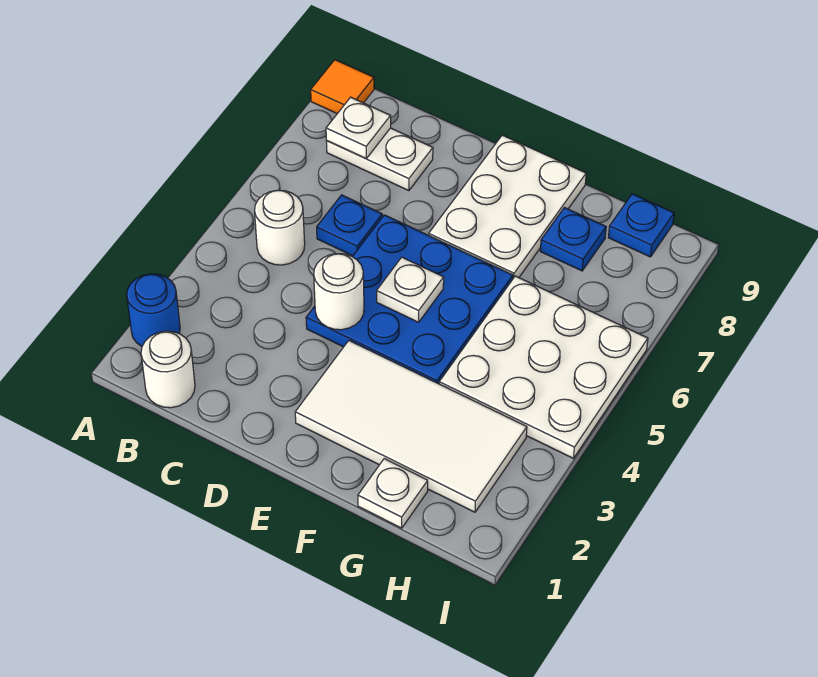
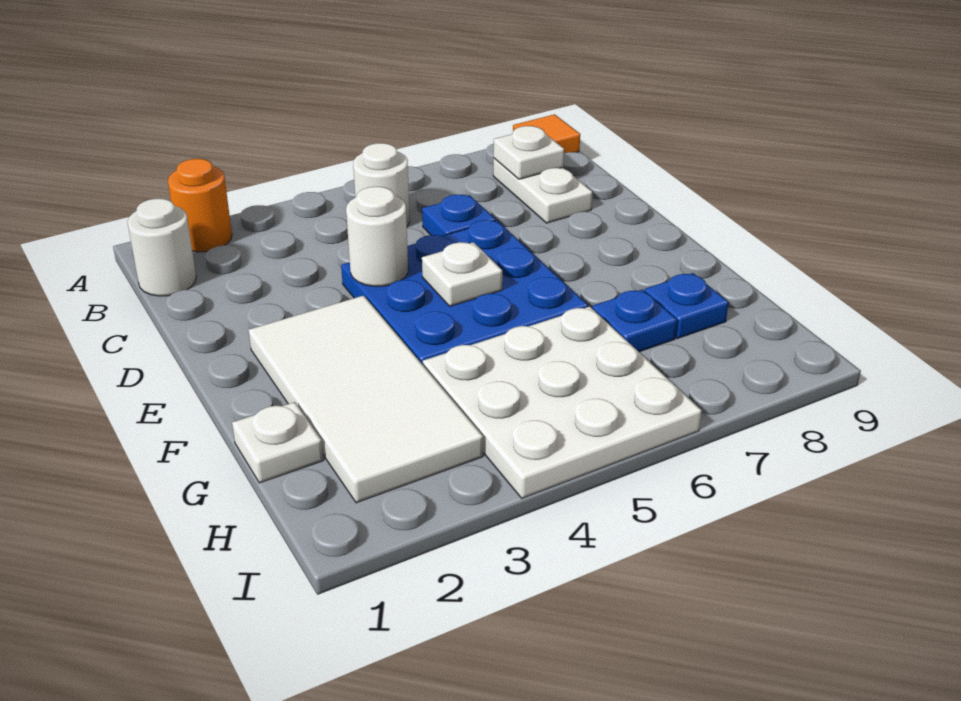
blue round brick A2 level 1 -> orange round brick A2 level 1
white plate E7:F9 level 1 -> none
blue plate H9 level 1 -> blue plate G7 level 1

